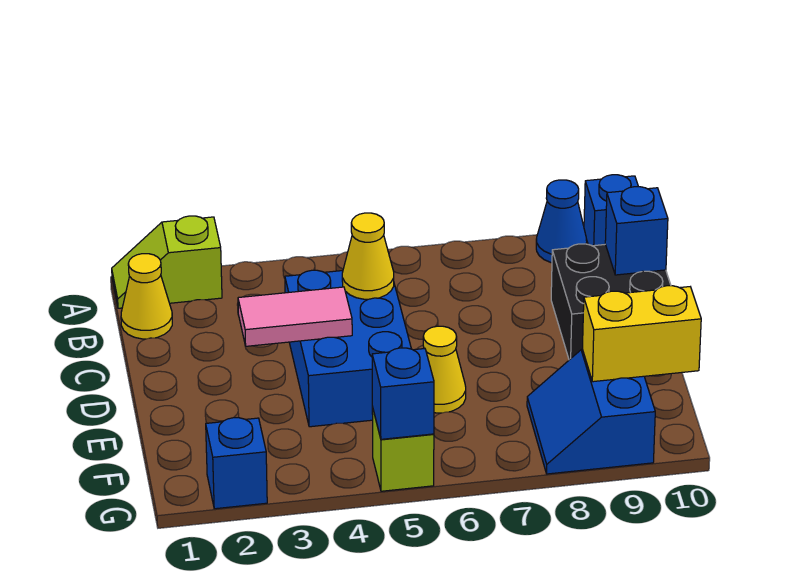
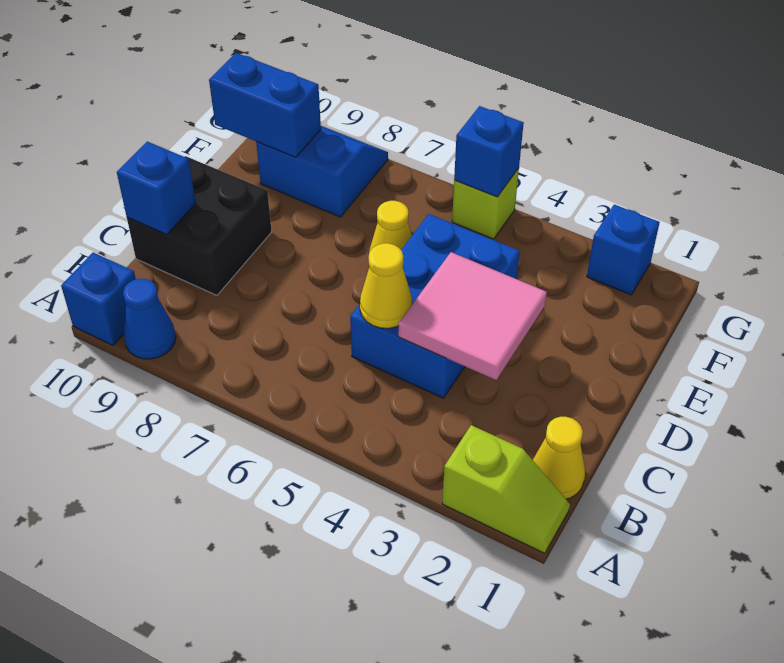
pink tile D3:D4 level 2 -> pink tile C3:D4 level 2
blue slope F8:G9 level 1 top 9 -> blue slope F8:G9 level 1 top F
yellow brick F9:F10 level 2 -> blue brick F9:F10 level 2

